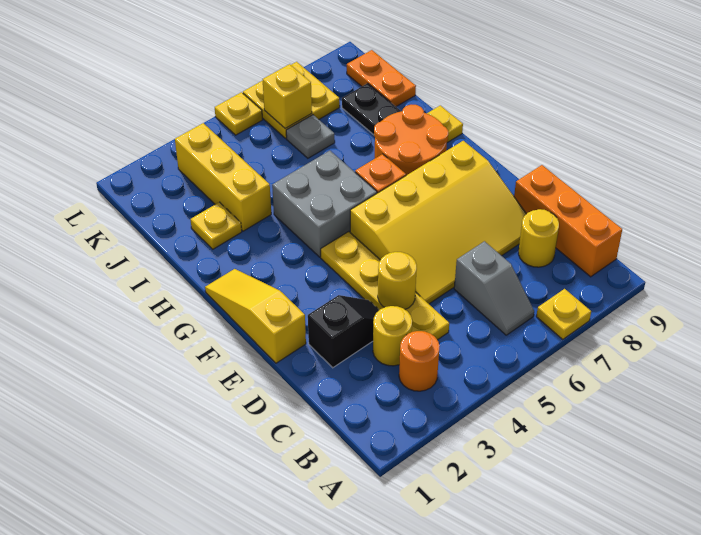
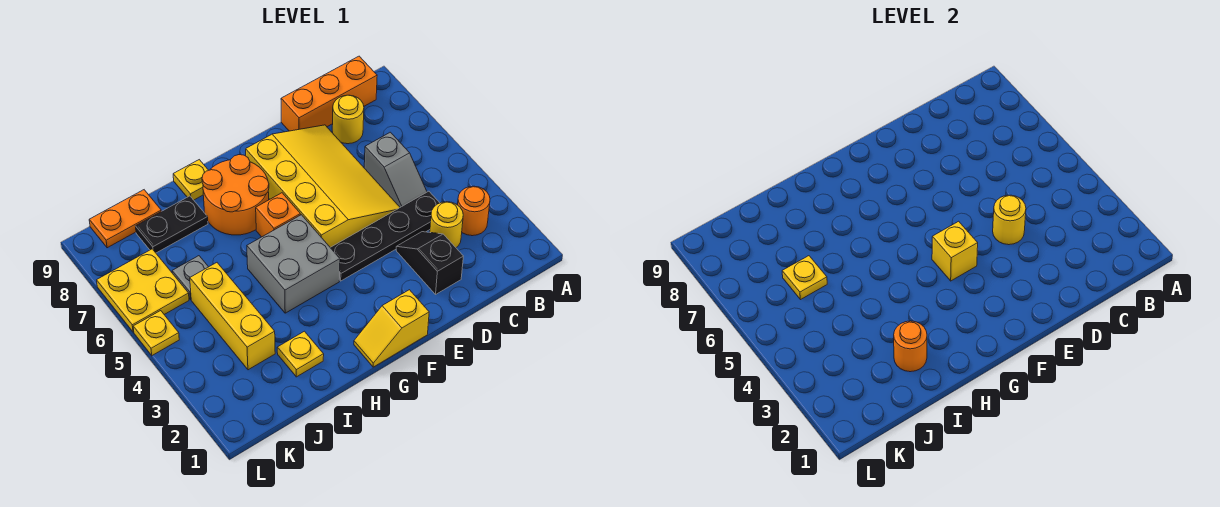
yellow plate A7 level 1 -> yellow plate J6 level 2
grey slope B6:C6 level 1 top C -> grey slope C5:C6 level 1 top 6
yellow plate C4:F4 level 1 -> black plate C4:F4 level 1
yellow slope E1:G1 level 1 top E -> yellow slope F1:G1 level 1 top F
none -> orange round brick I2 level 2
yellow brick I3:K3 level 1 -> yellow brick J3:J5 level 1
yellow brick K6 level 2 -> yellow brick F4 level 2

